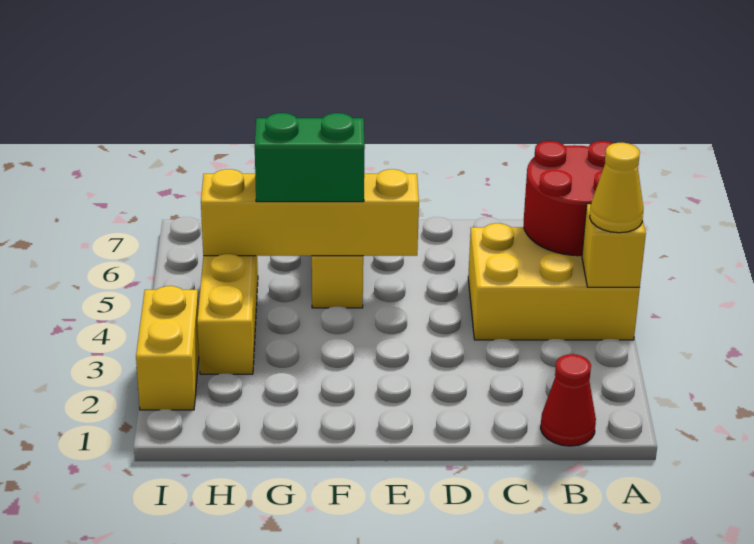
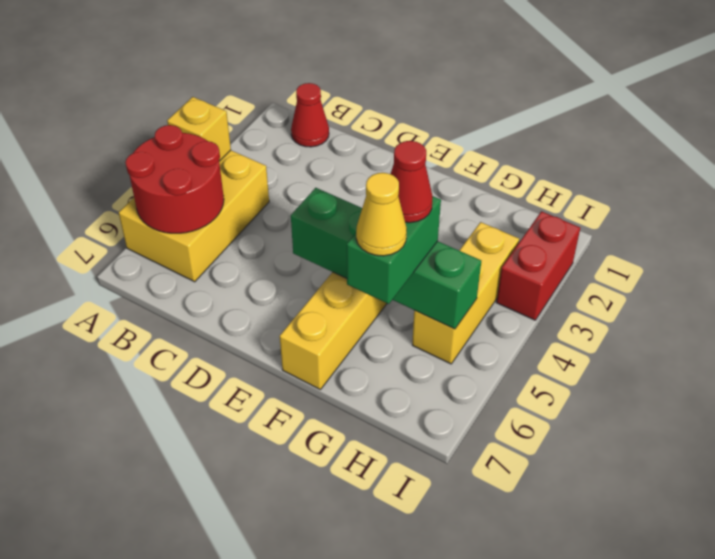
yellow brick A4:C5 level 1 -> yellow brick A4:B6 level 1
yellow cone A4 level 3 -> yellow cone G6 level 4
yellow brick E5:H5 level 2 -> green brick E5:H5 level 2
green brick F5:G5 level 3 -> green brick G5:G6 level 3
none -> red cone G5 level 4
yellow brick I2:I3 level 1 -> red brick I2:I3 level 1

